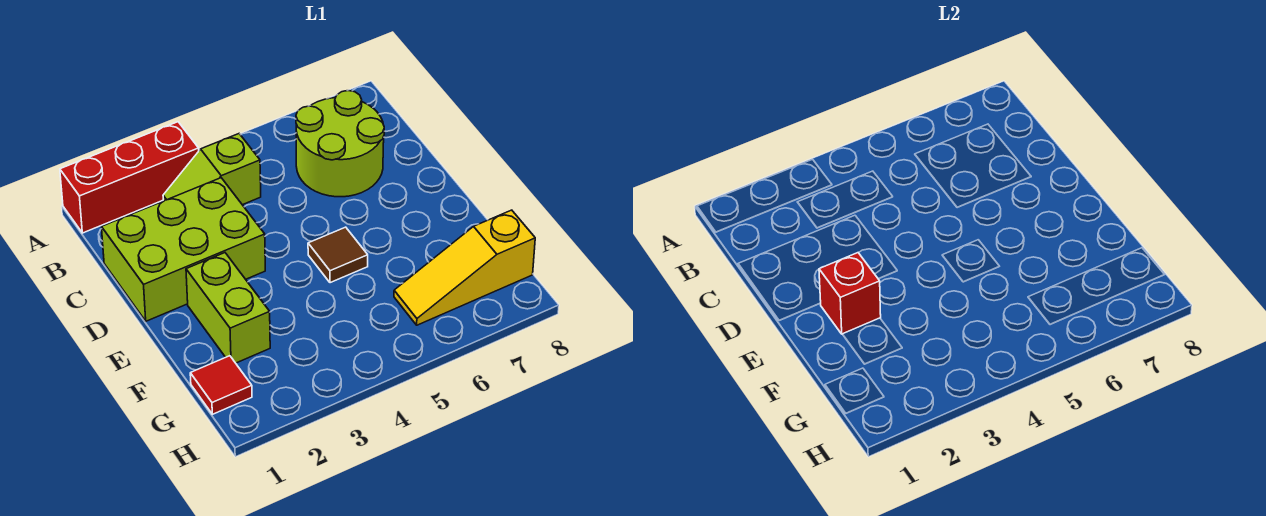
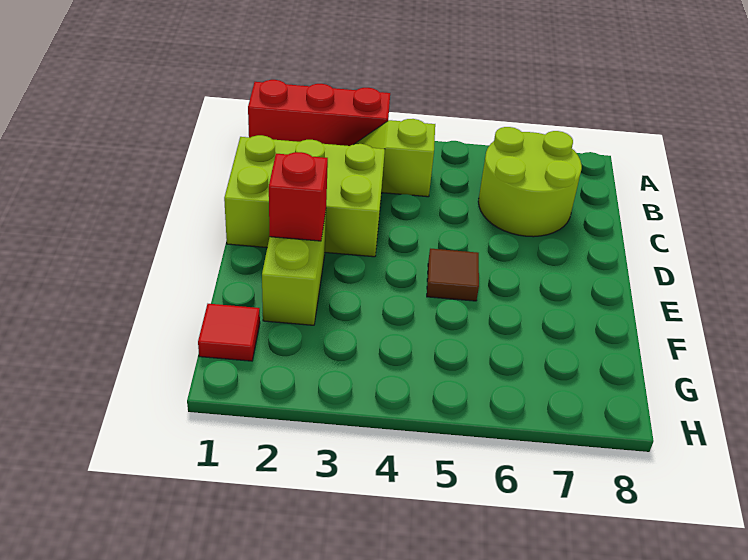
yellow slope G6:G8 level 1 top 8 -> none

